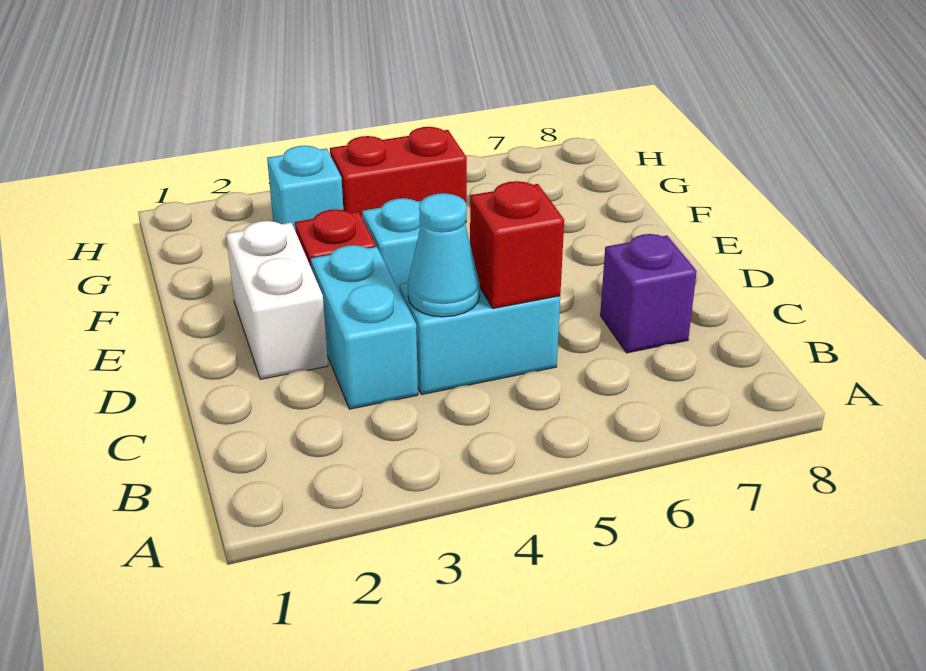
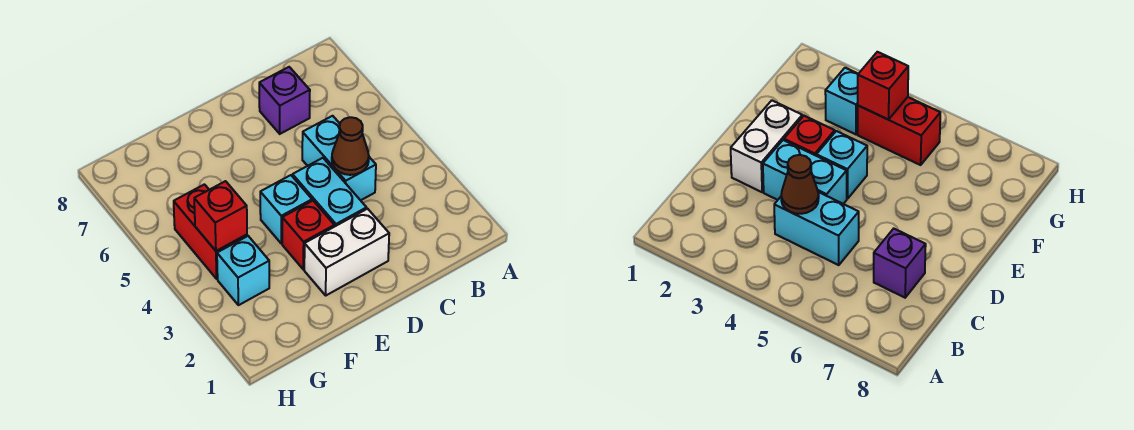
cyan brick C3:D3 level 1 -> cyan brick D3:D4 level 1
cyan cone C4 level 2 -> brown cone C4 level 2
red brick C5 level 2 -> red brick G4 level 2

